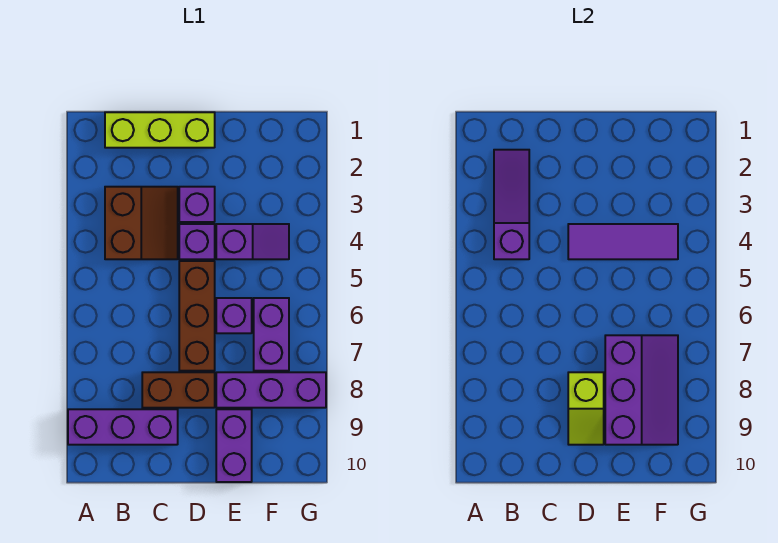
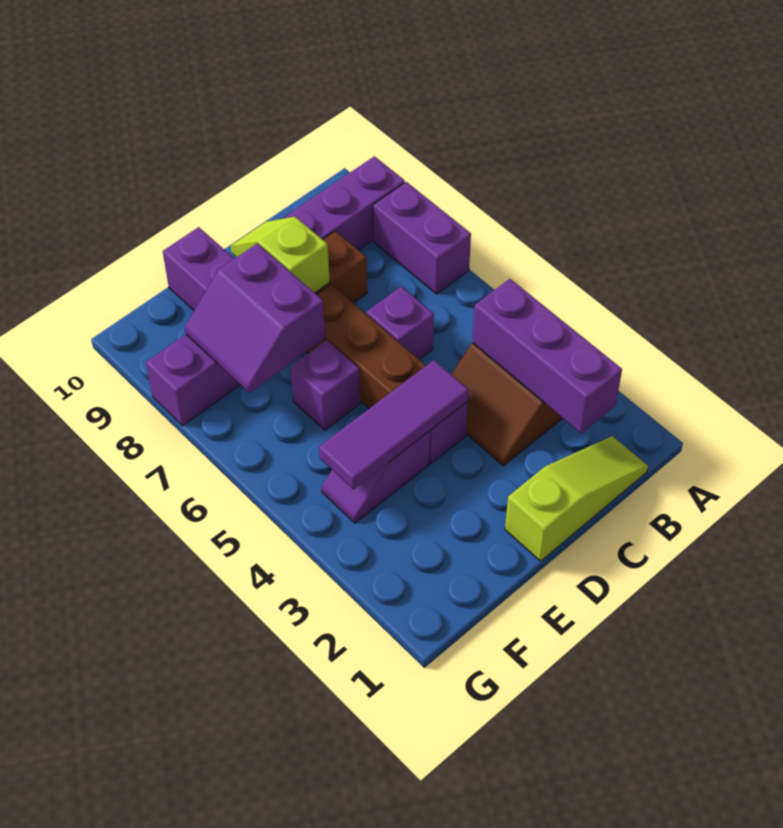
lime brick B1:D1 level 1 -> lime slope B1:D1 level 1 top D
purple slope B2:B4 level 2 top 4 -> purple brick B2:B4 level 2
purple brick D3 level 1 -> purple brick C6 level 1
purple slope E7:F9 level 2 top E -> purple slope E7:F8 level 2 top E
purple brick F6:F7 level 1 -> purple brick A7:A8 level 1

